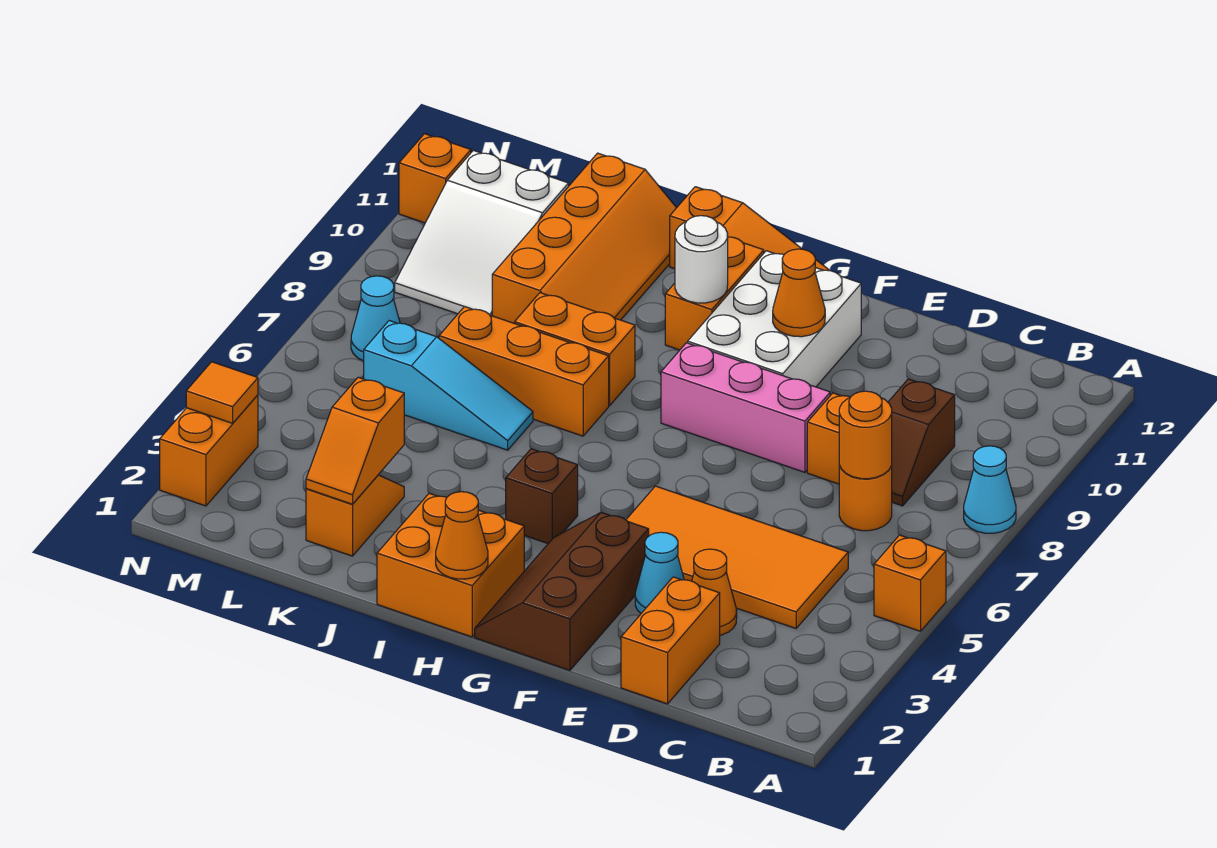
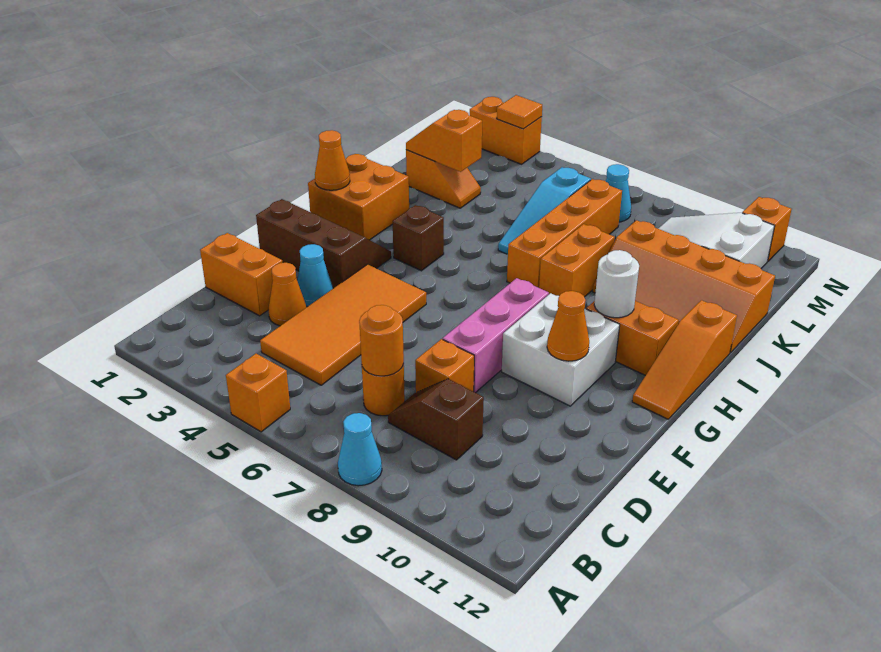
white brick F9:G11 level 1 -> white brick F9:G10 level 1
orange brick I7:K7 level 1 -> orange brick I7:L7 level 1

